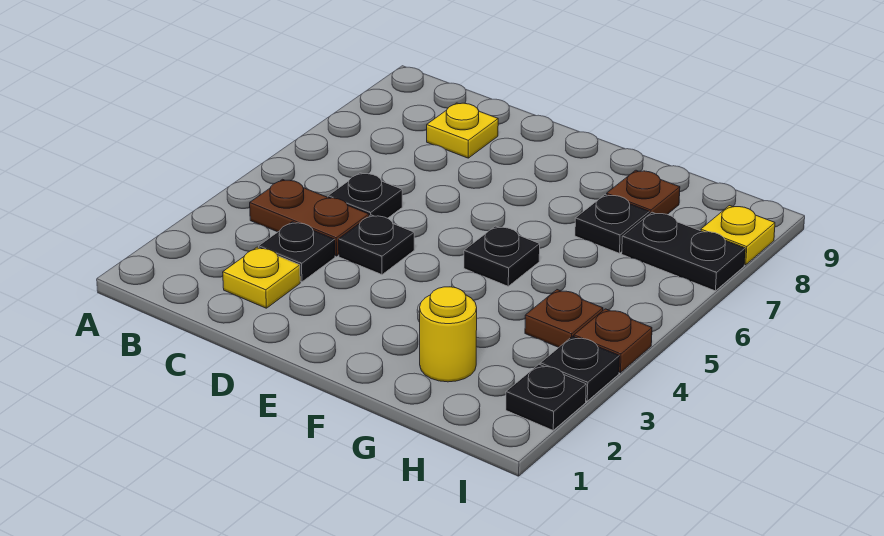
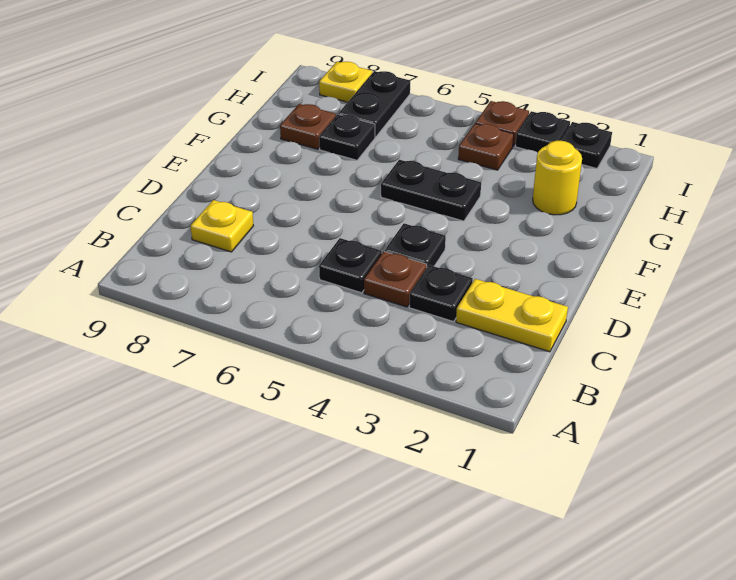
brown plate B4:C4 level 1 -> brown plate C4 level 1
yellow plate C2 level 1 -> yellow plate C1:C2 level 1
black plate F5 level 1 -> black plate F4:F5 level 1

